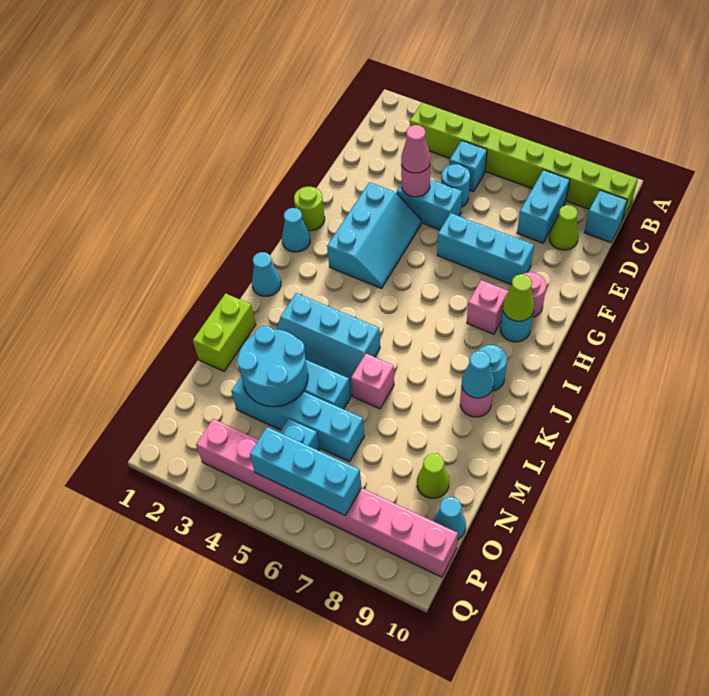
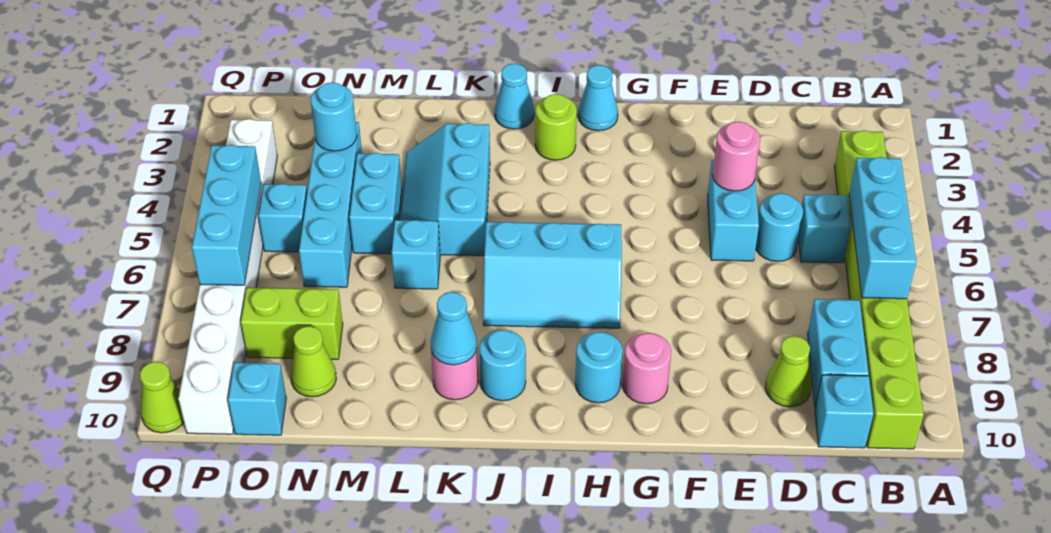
cyan brick C8:D8 level 1 -> cyan brick C8:C9 level 1
pink cone E4 level 3 -> none
cyan slope F3:H4 level 1 top 3 -> cyan slope H6:J7 level 1 top 6
cyan brick F6:F8 level 1 -> cyan brick B5:B7 level 2
lime round brick G1 level 1 -> lime round brick I2 level 1
pink brick H8 level 1 -> none
lime cone H9 level 2 -> lime cone Q10 level 1
lime brick L1:M1 level 1 -> lime brick N8:O8 level 1
pink brick L6 level 1 -> cyan brick L6 level 1
cyan round brick M3:N4 level 2 -> cyan round brick N3 level 2
cyan cone O10 level 1 -> cyan brick O10 level 1
pink brick P3:P10 level 1 -> white brick P3:P10 level 1

